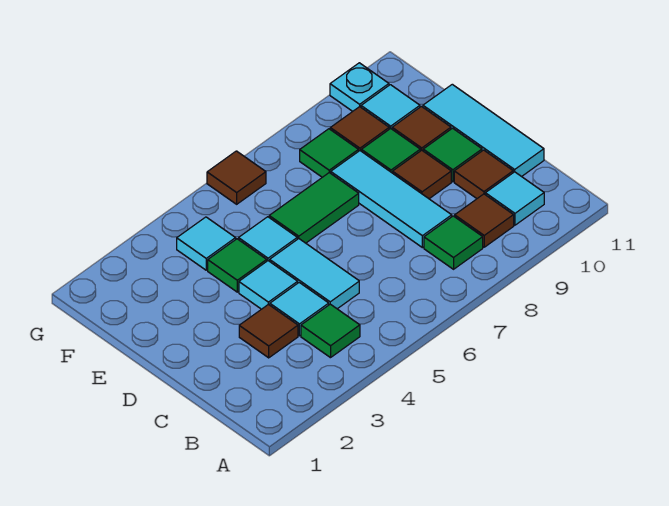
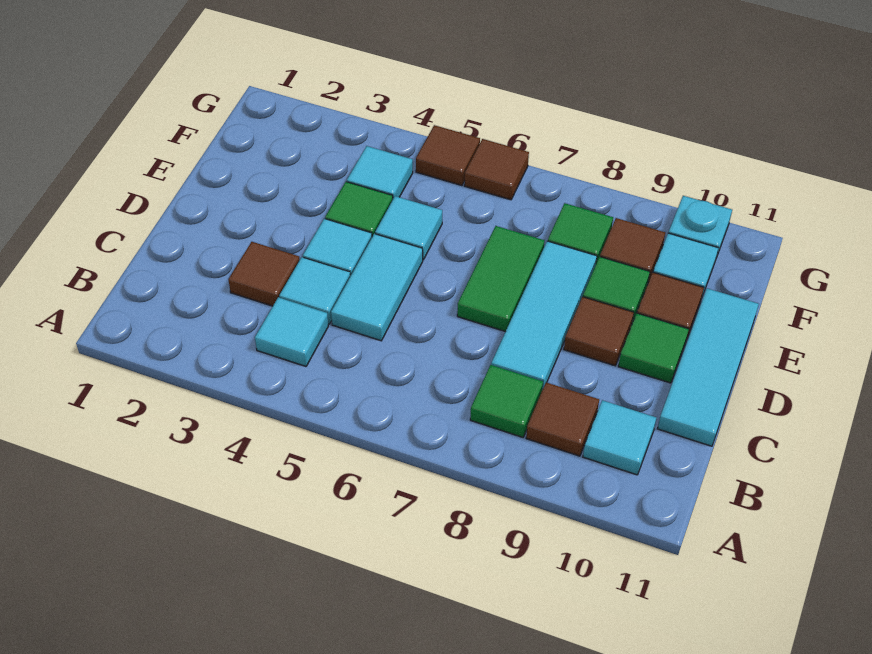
green tile B4 level 1 -> cyan tile B4 level 1
brown tile C10 level 1 -> brown tile G5 level 1
green tile E6:E7 level 1 -> green tile D7:E7 level 1

